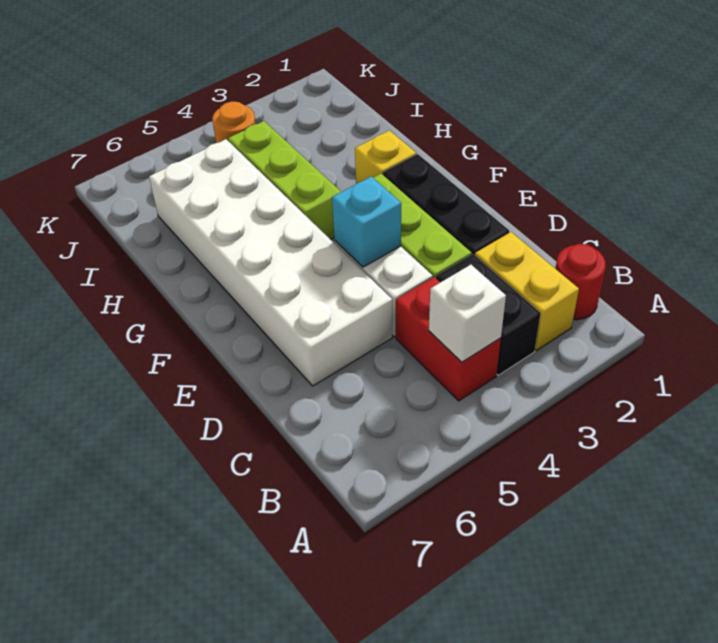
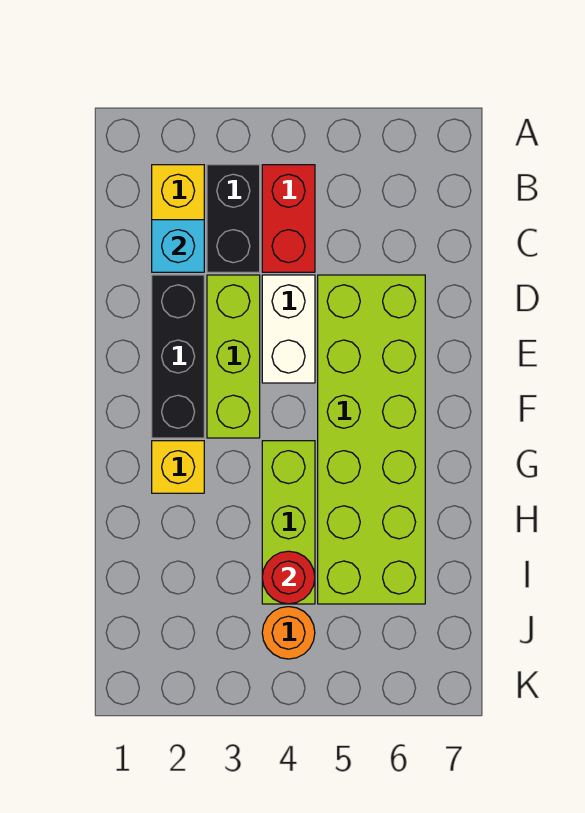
red round brick B1 level 1 -> red round brick I4 level 2
white brick B4 level 2 -> none
white brick D5:I6 level 1 -> lime brick D5:I6 level 1
cyan brick E4 level 2 -> cyan brick C2 level 2

